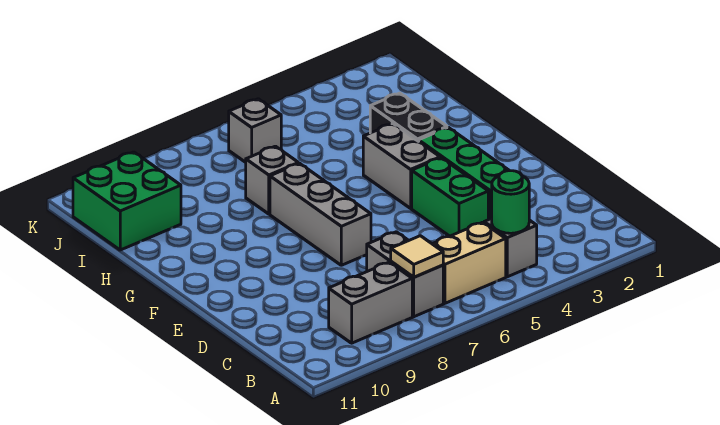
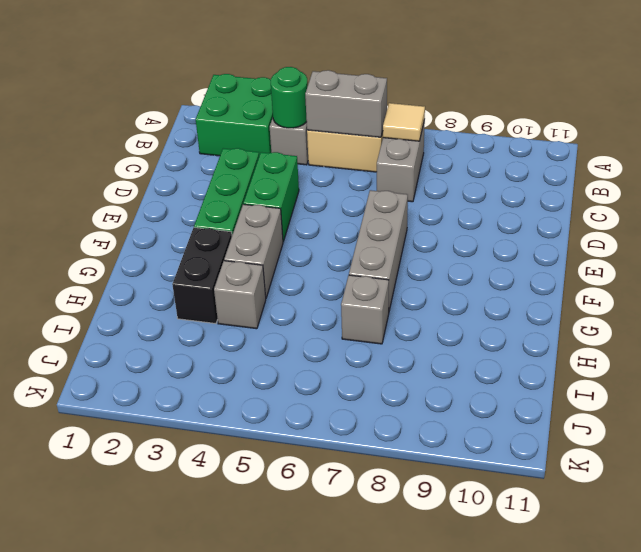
grey brick B8:B9 level 1 -> grey brick B5:B6 level 2
green brick I10:J11 level 1 -> green brick A2:B3 level 1
grey brick J6 level 1 -> grey brick H4 level 1

